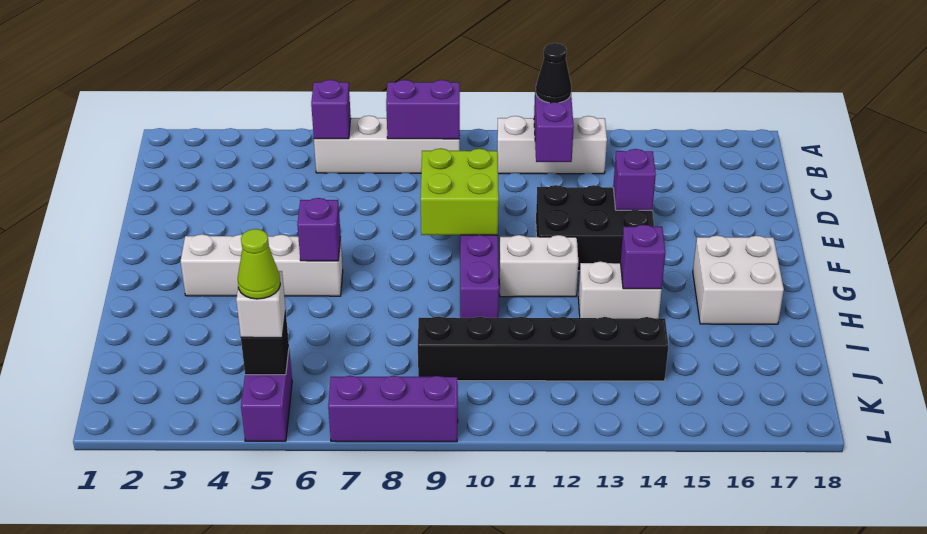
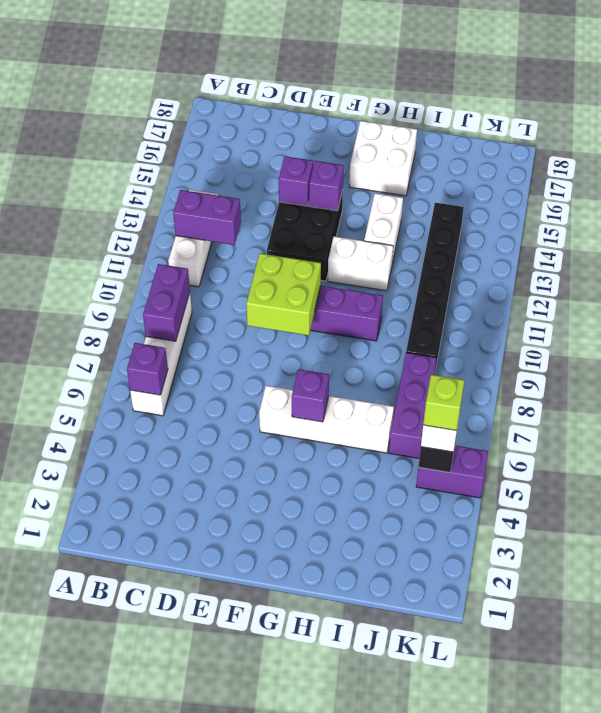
black cone B12 level 3 -> none
white brick G3:G6 level 1 -> white brick F6:I6 level 1
white brick G11:G12 level 1 -> white brick G12:H12 level 1
purple brick H14 level 2 -> purple brick F14 level 2
lime cone K5 level 4 -> lime brick K5 level 4
purple brick L7:L9 level 1 -> purple brick J6:J8 level 1

